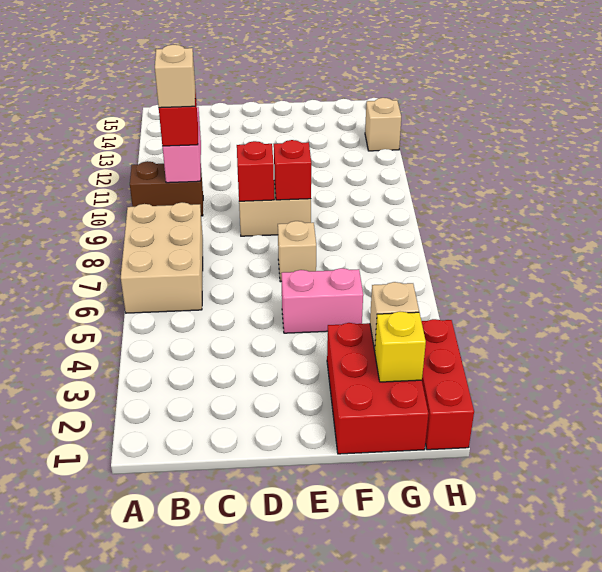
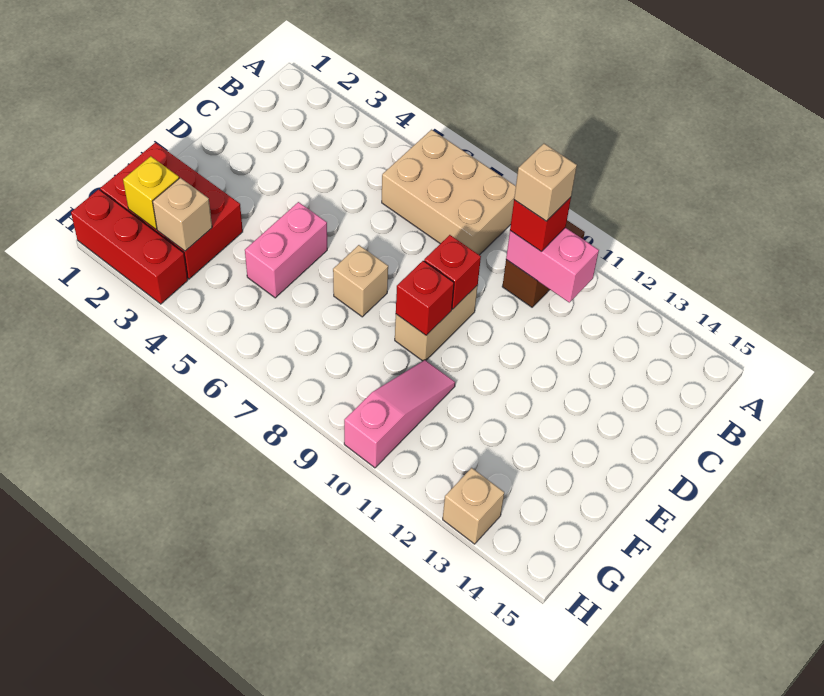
none -> pink slope F10:H10 level 1 top H

